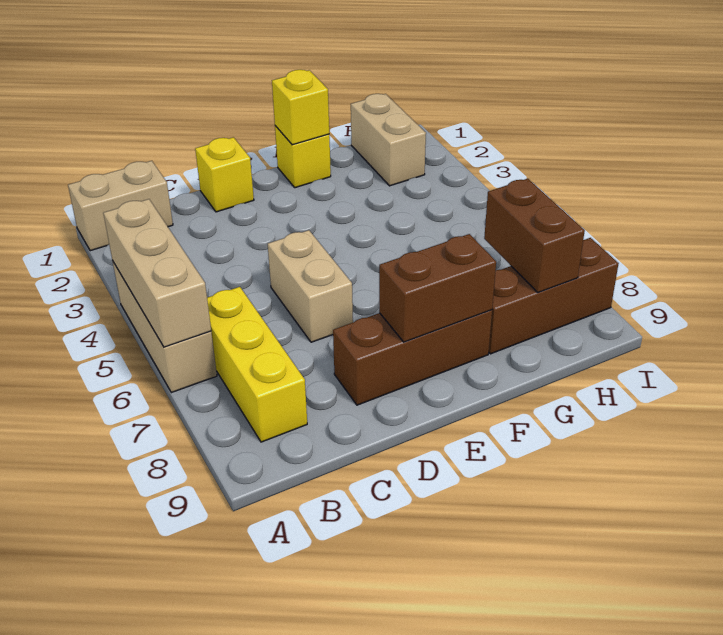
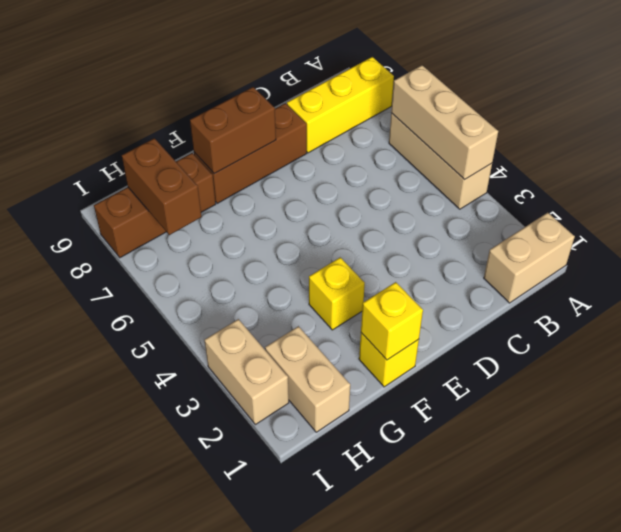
yellow brick B6:B8 level 1 -> yellow brick A8:C8 level 1
yellow brick D1 level 1 -> yellow brick F3 level 1
tan brick D5:D6 level 1 -> tan brick I2:I3 level 1

